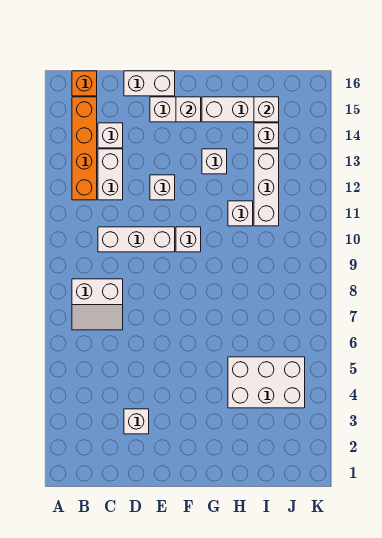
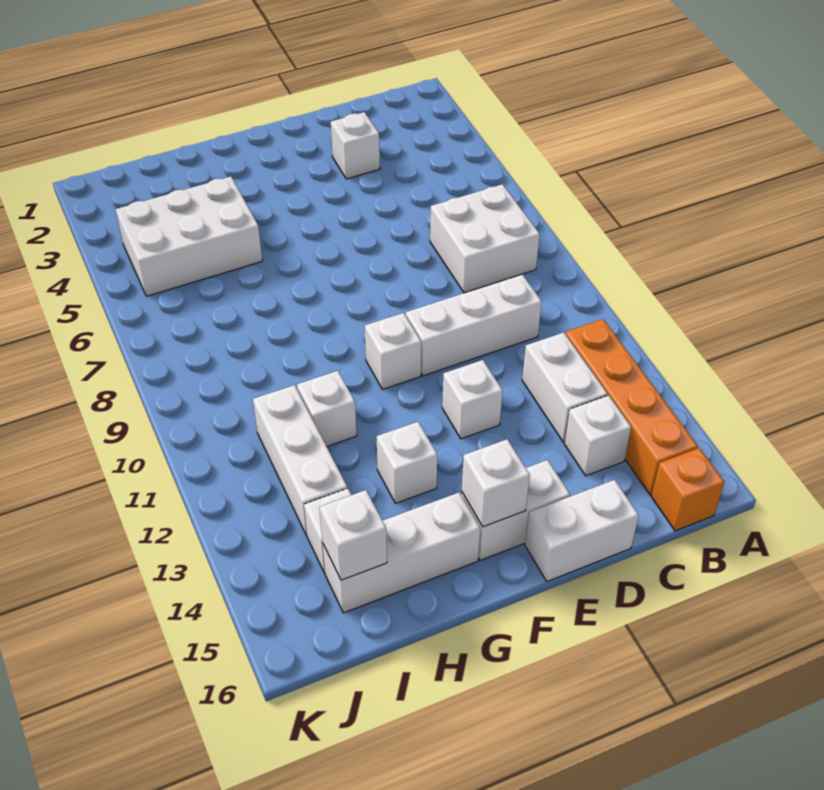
white slope B7:C8 level 1 top 8 -> white brick B7:C8 level 1

